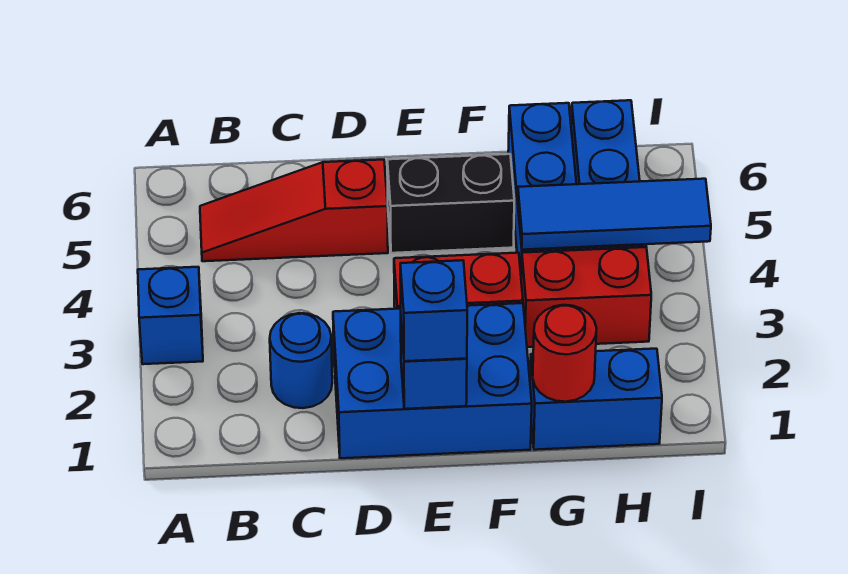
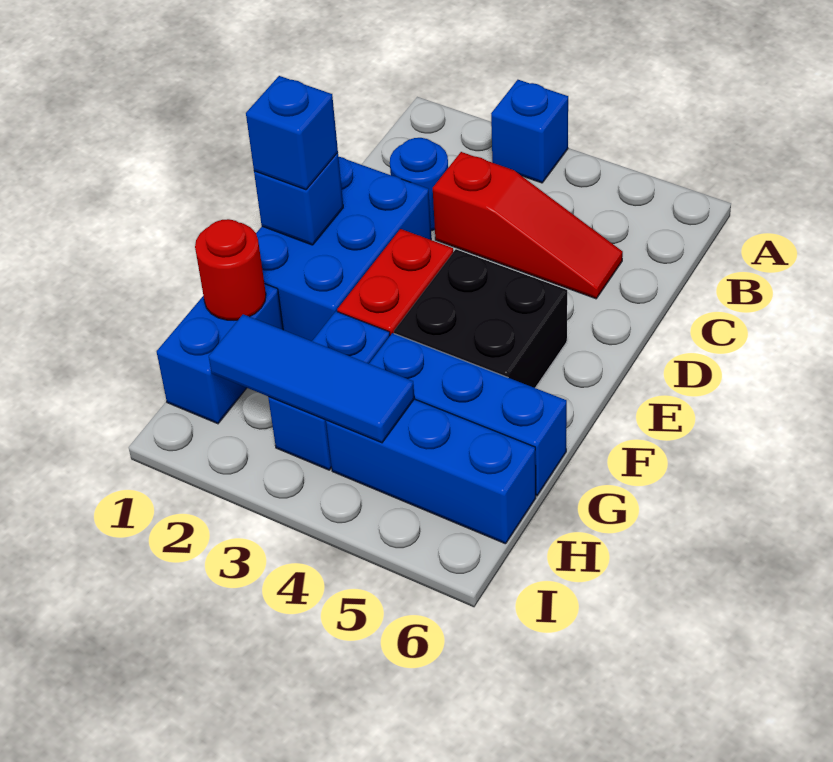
red slope B5:D5 level 1 top D -> red slope C3:C5 level 1 top 3
black brick E5:F5 level 1 -> black brick E4:F5 level 1
red brick G3:H3 level 1 -> blue brick G3:H3 level 1
blue tile G4:I4 level 2 -> blue tile H2:H4 level 2

